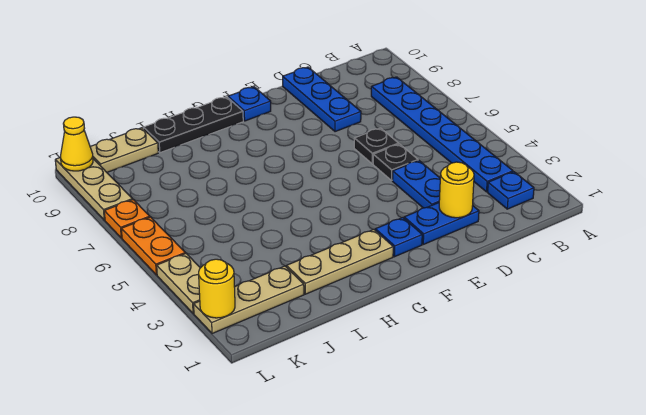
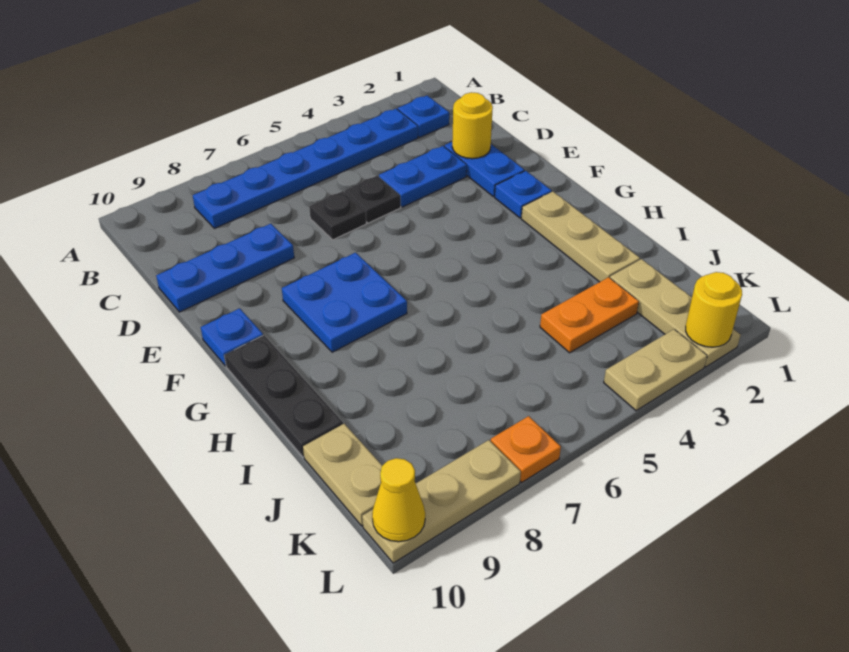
none -> blue plate F7:G8 level 1
orange plate L5:L6 level 1 -> orange plate J3:J4 level 1

